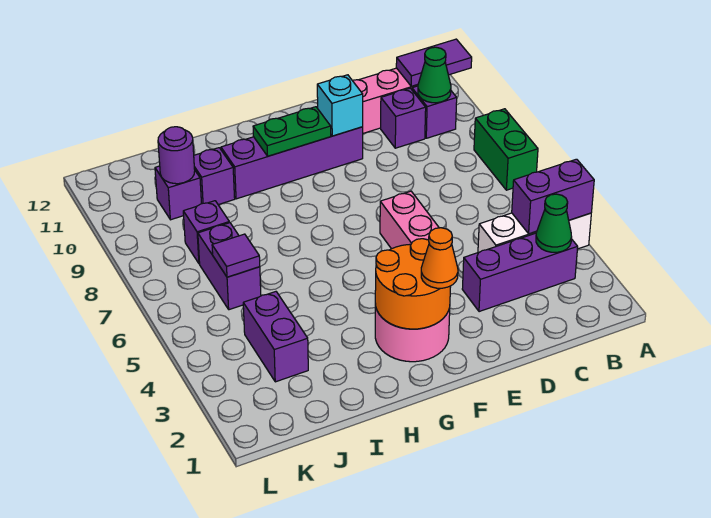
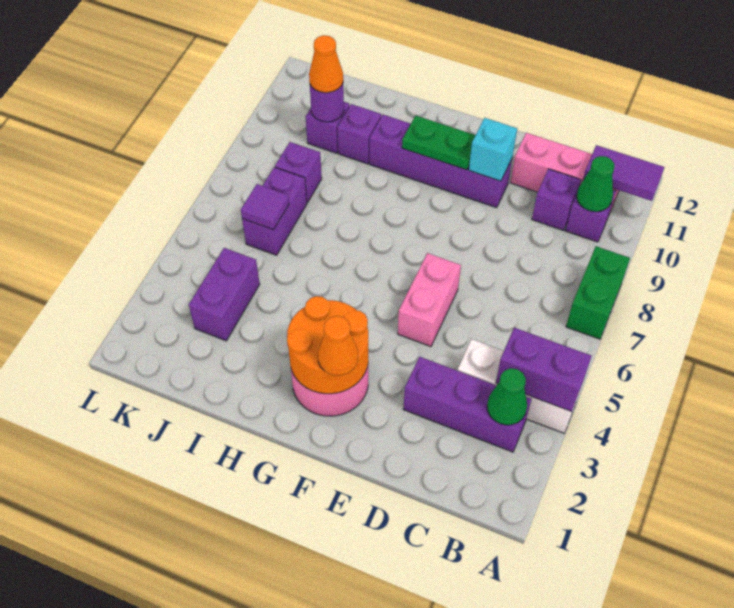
none -> orange cone J10 level 3

